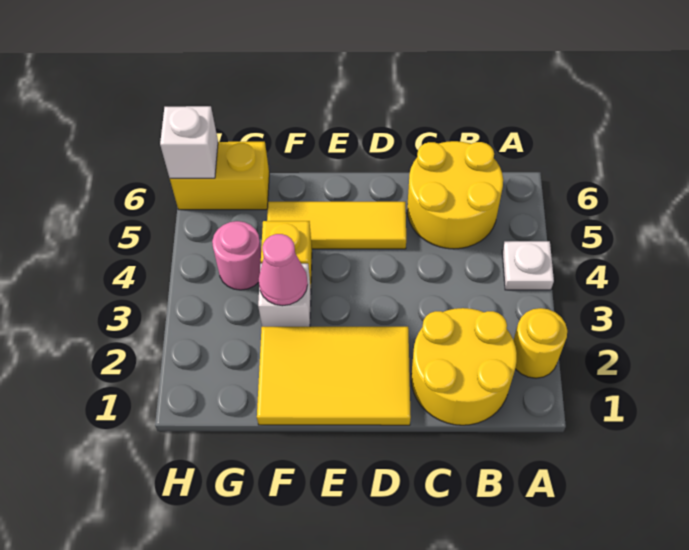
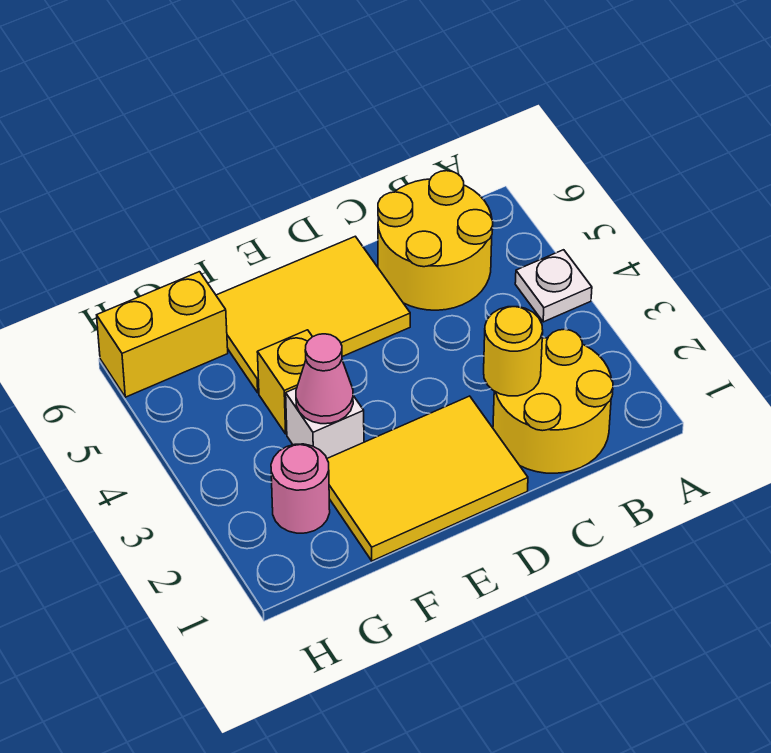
yellow round brick A2 level 1 -> yellow round brick C2 level 2
yellow tile D5:F5 level 1 -> yellow tile D5:F6 level 1
pink round brick G4 level 1 -> pink round brick G2 level 1
white brick H6 level 2 -> none

